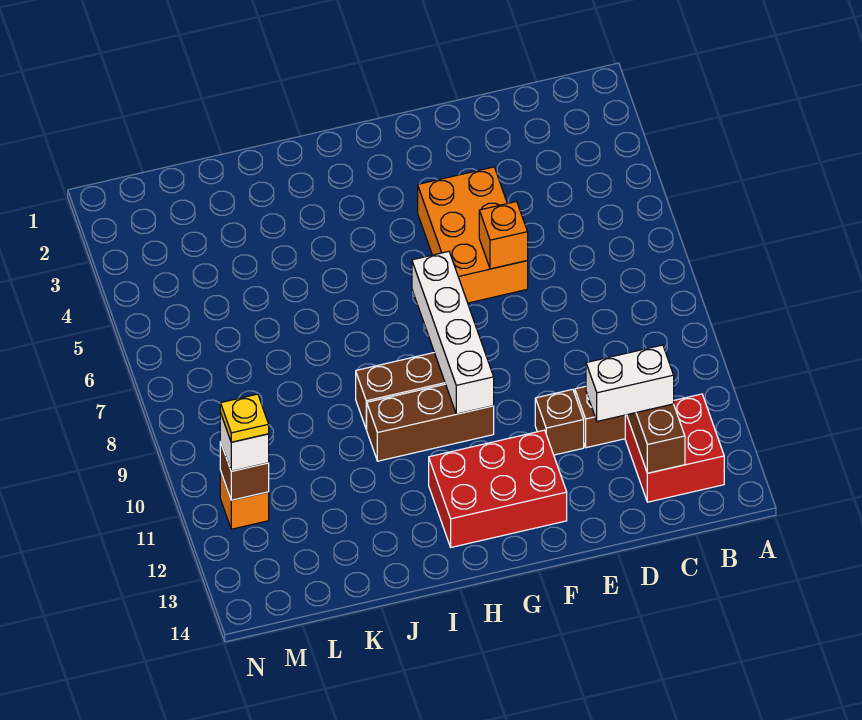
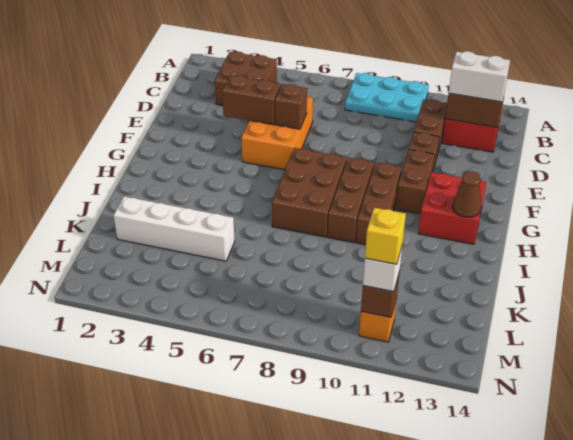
none -> cyan plate A8:B10 level 1
none -> brown brick B3:C4 level 1
white brick C12:D12 level 3 -> white brick C12:C13 level 3
orange brick E4:F6 level 1 -> orange brick D5:F6 level 1
none -> brown brick E4:E5 level 2
orange brick E6 level 2 -> brown brick E6 level 2
none -> brown brick F11:G11 level 1
red brick F12:H13 level 1 -> red brick G12:H13 level 1
none -> brown brick G7:I8 level 1
white brick G7:G10 level 2 -> white brick K2:K5 level 1
none -> brown cone H13 level 2
yellow plate M11 level 4 -> yellow brick M11 level 4

